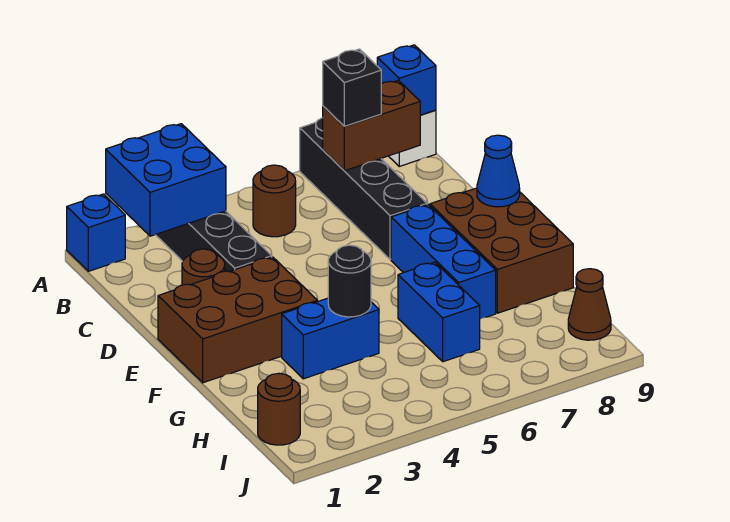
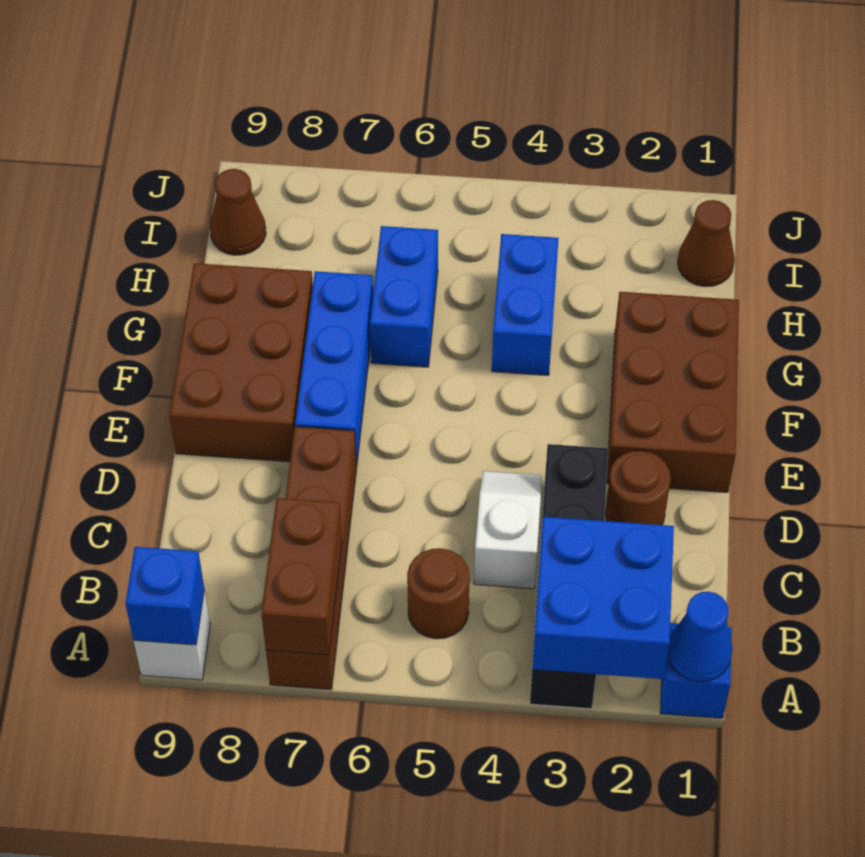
black brick A7:D7 level 1 -> brown brick A7:D7 level 1
brown brick B7:B8 level 2 -> brown brick A7:B7 level 2
black brick B7 level 3 -> none
none -> white slope C4:D4 level 1 top C
brown brick E1:F3 level 1 -> brown brick E1:G2 level 1
blue cone E9 level 2 -> blue cone A1 level 2
blue brick G3:G4 level 1 -> blue brick G4:H4 level 1
black round brick G4 level 2 -> none
brown round brick I1 level 1 -> brown cone I1 level 1

